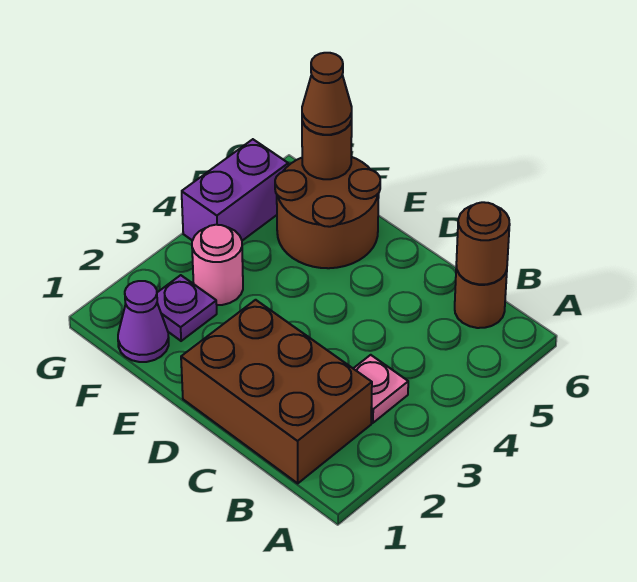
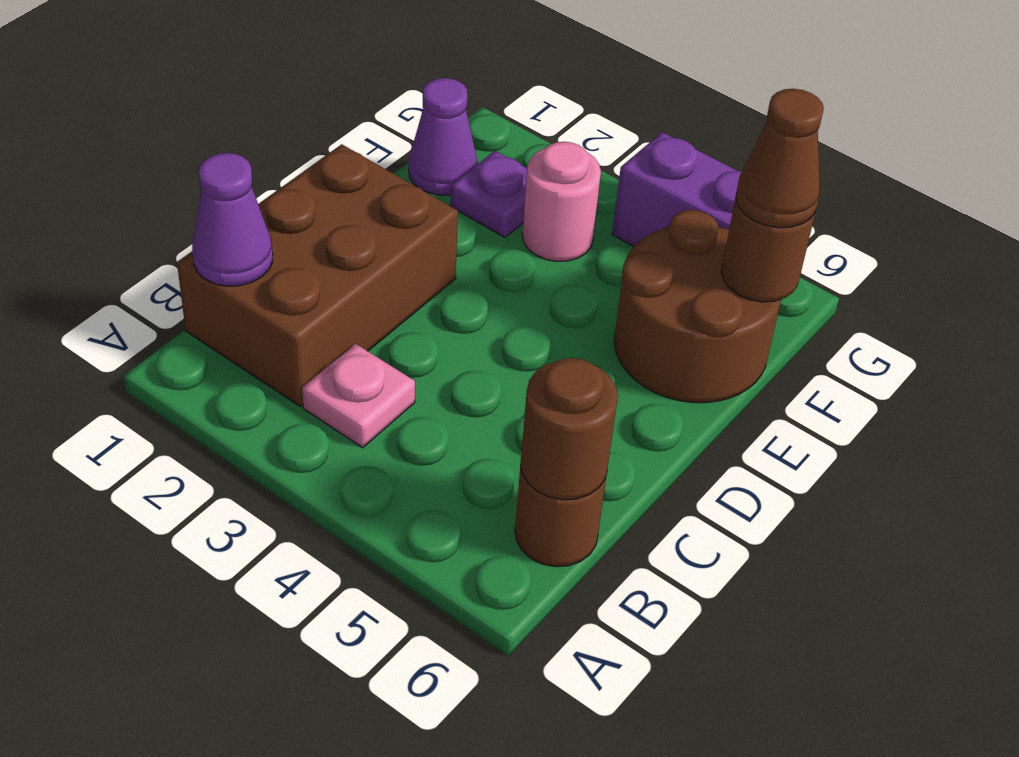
none -> purple cone B1 level 2

